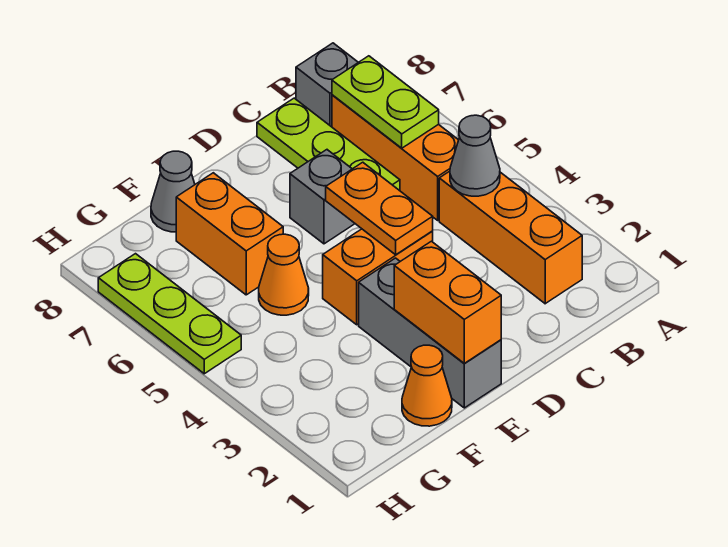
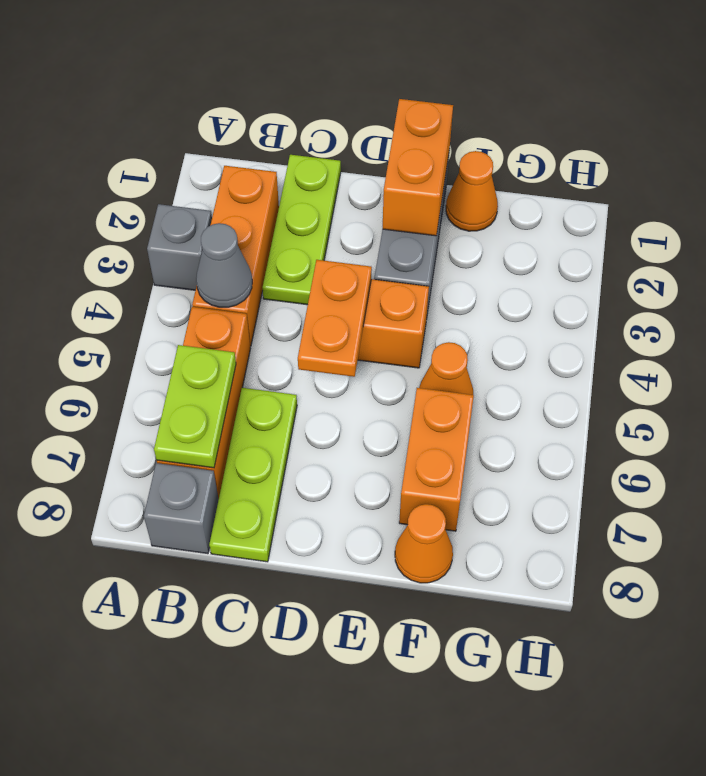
grey brick D6 level 1 -> grey brick A3 level 1
grey cone F8 level 1 -> orange cone F8 level 1
lime plate H5:H7 level 1 -> lime plate C1:C3 level 1

